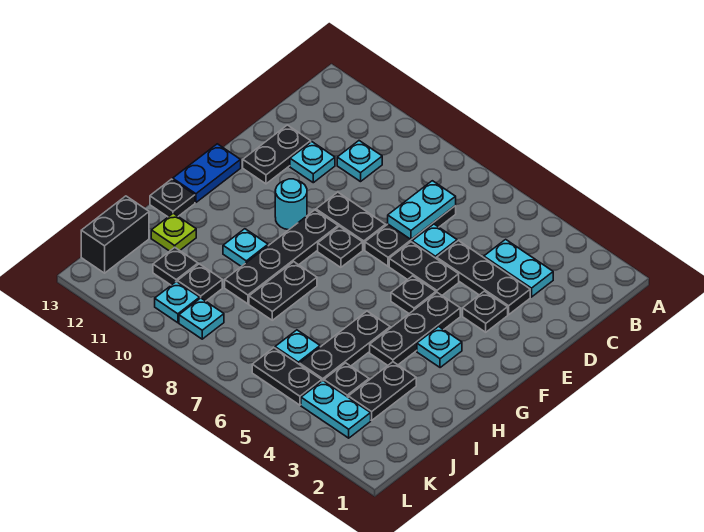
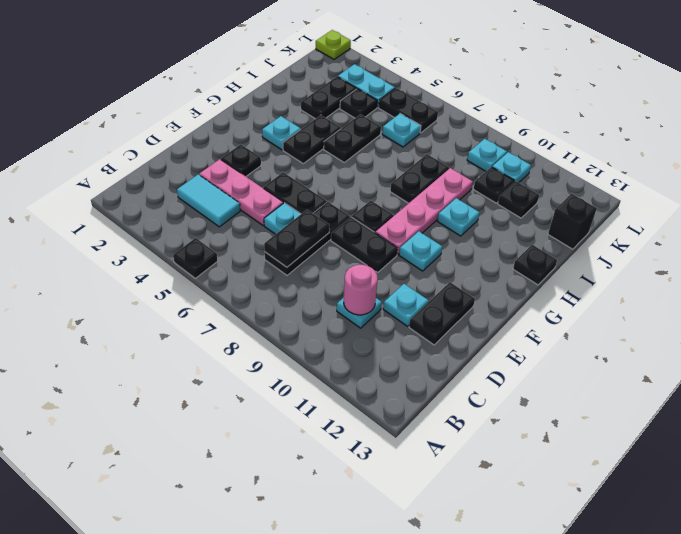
cyan plate C3:C4 level 1 -> cyan tile C3:C4 level 1
cyan plate C7:D7 level 2 -> black plate C7:D7 level 2
none -> pink round brick C10 level 2
black plate D3:D5 level 1 -> pink plate D3:D5 level 1
black plate F4:H4 level 1 -> black plate G4:H4 level 1
black plate F5 level 1 -> black plate A5 level 1
black plate F9:I9 level 1 -> pink plate F9:I9 level 1
cyan round brick F10 level 1 -> cyan plate F10 level 1
blue plate F13:G13 level 1 -> none
black plate H5:J5 level 1 -> black plate H5:I5 level 1
lime plate I12 level 1 -> lime plate L1 level 1
black brick J13:K13 level 1 -> black brick J13 level 1

